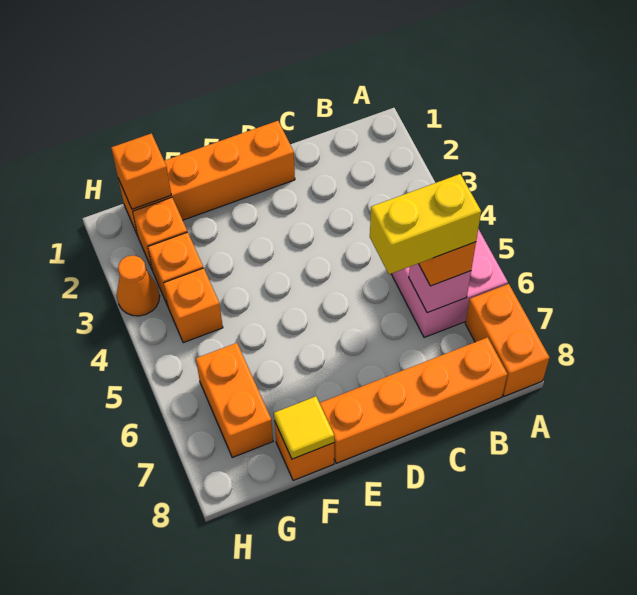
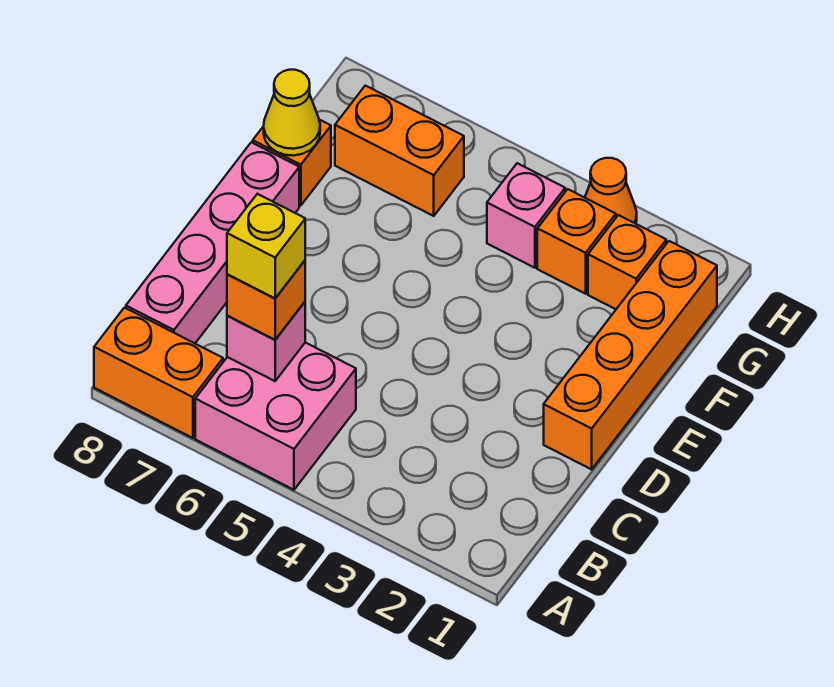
yellow brick B6:C6 level 4 -> yellow brick B6 level 4
orange brick B8:E8 level 1 -> pink brick B8:E8 level 1
yellow tile F8 level 2 -> yellow cone F8 level 2
orange brick G1 level 2 -> none
orange brick G4 level 1 -> pink brick G4 level 1

